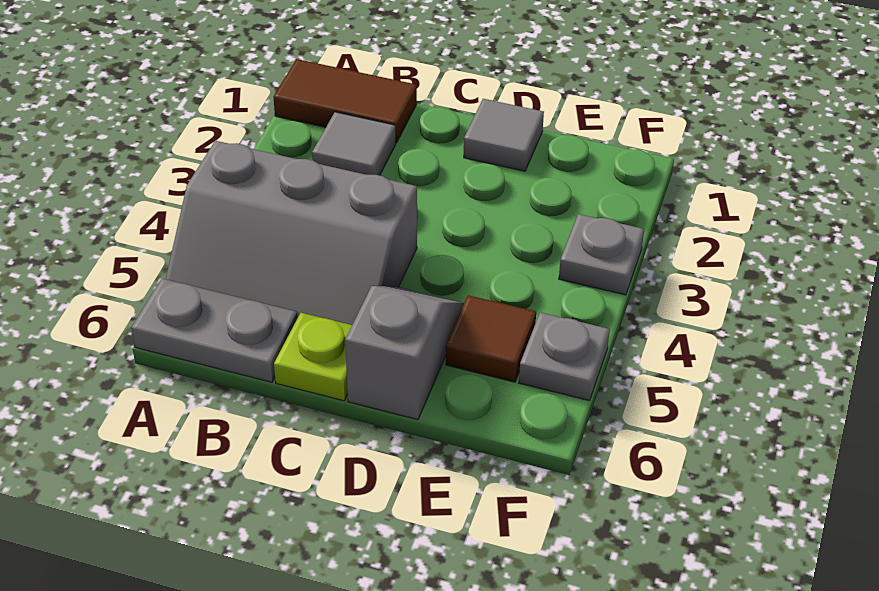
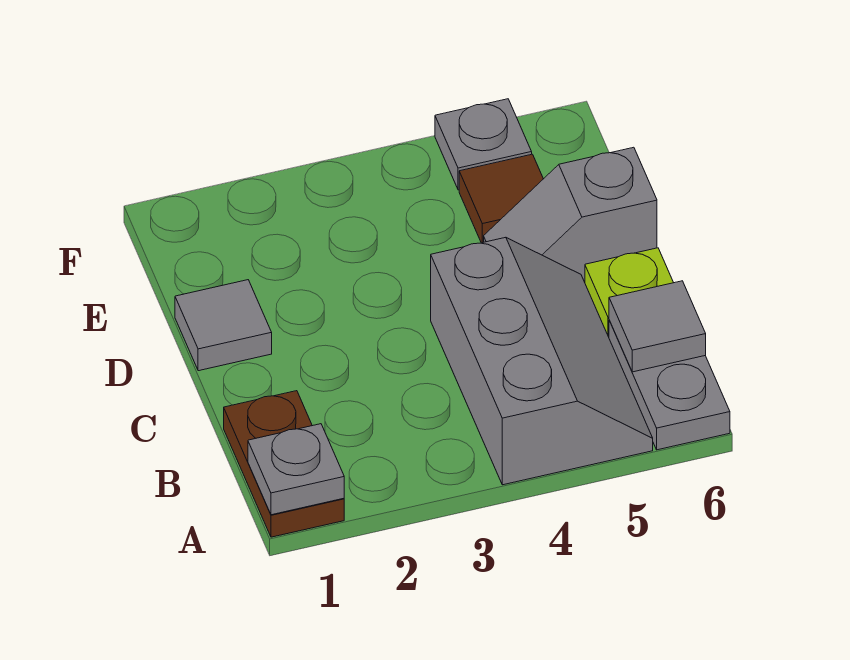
brown tile A1:B1 level 1 -> brown plate A1:B1 level 1
grey tile B2 level 1 -> grey tile B6 level 2
grey plate F3 level 1 -> grey plate A1 level 2

